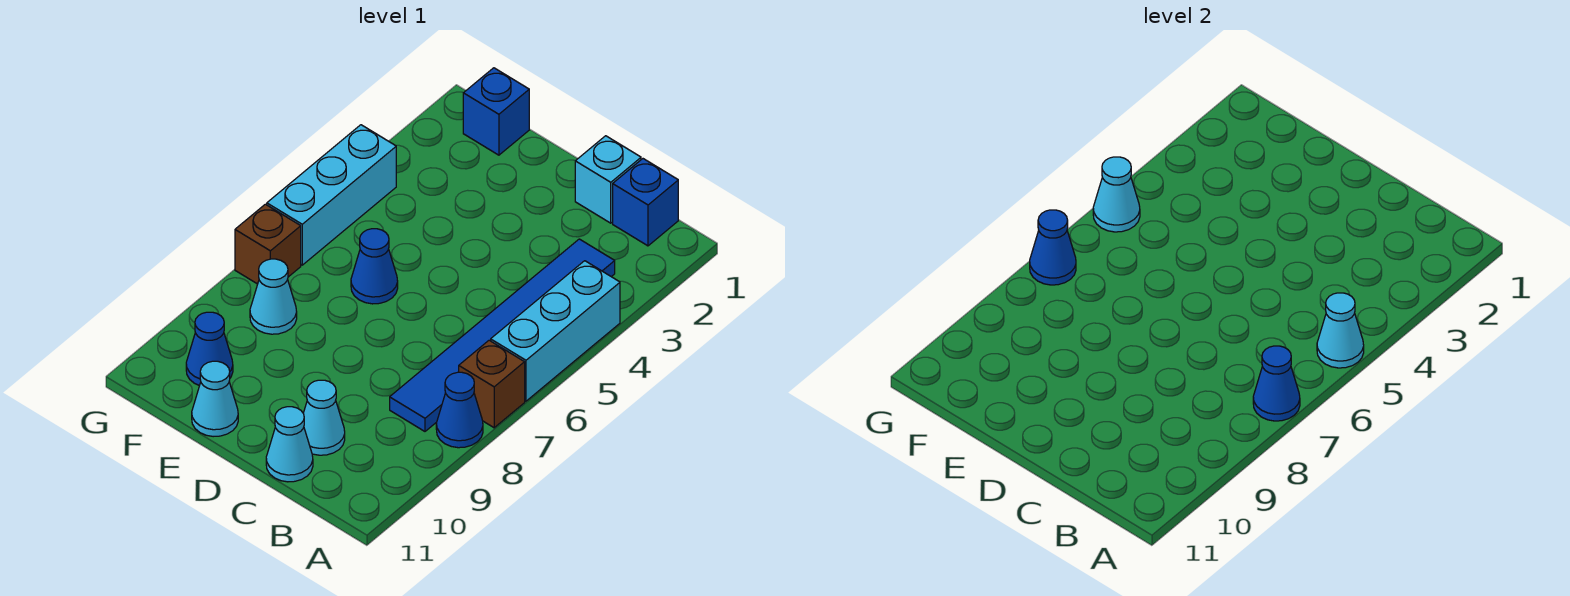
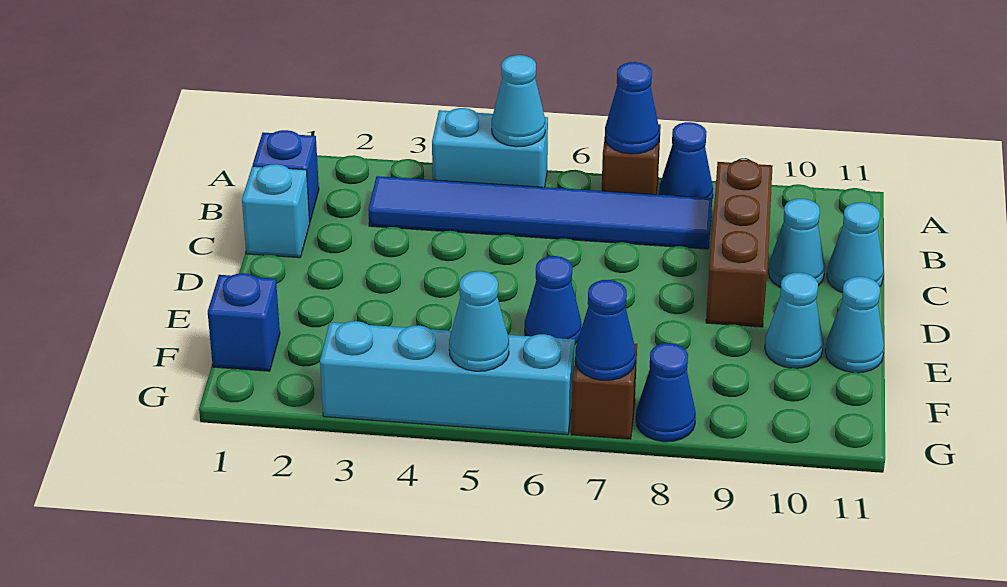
cyan brick A4:A6 level 1 -> cyan brick A4:A5 level 1
none -> brown brick B9:D9 level 1
cyan cone F8 level 1 -> cyan cone E10 level 1
blue cone F10 level 1 -> blue cone G8 level 1
cyan brick G4:G6 level 1 -> cyan brick G3:G6 level 1

